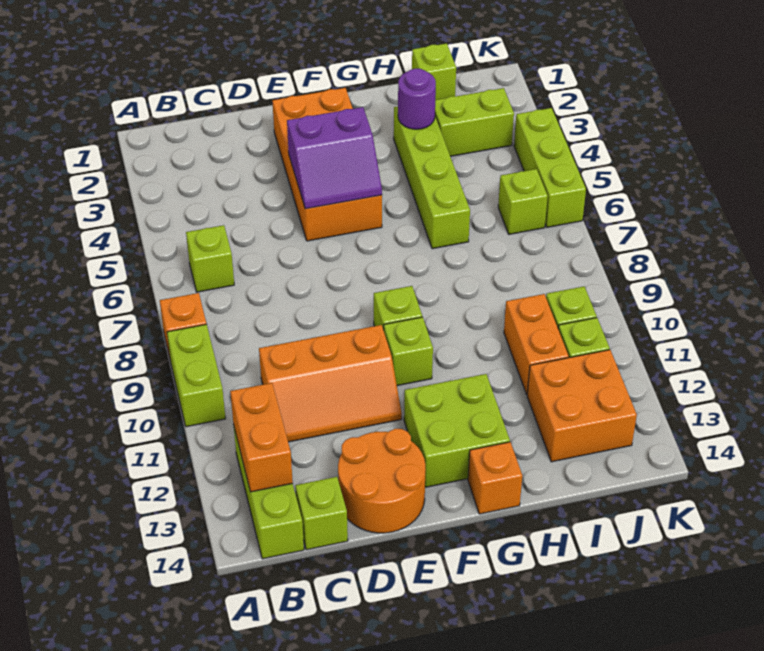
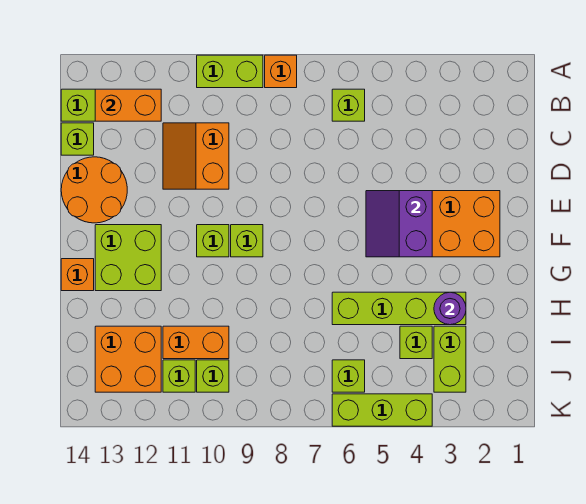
orange slope C10:E11 level 1 top 10 -> orange slope C10:D11 level 1 top 10
lime brick I1 level 1 -> lime brick I4 level 1

